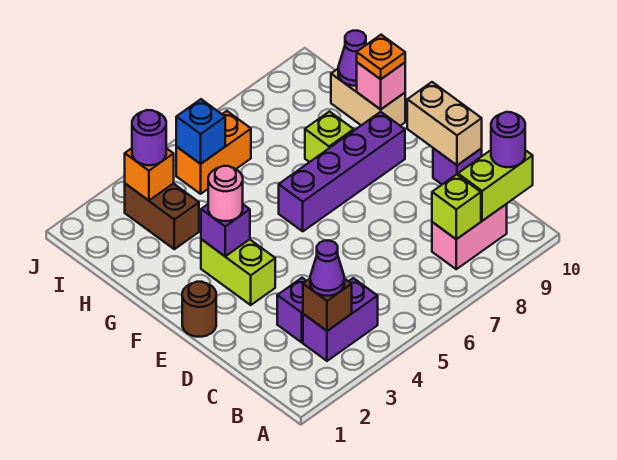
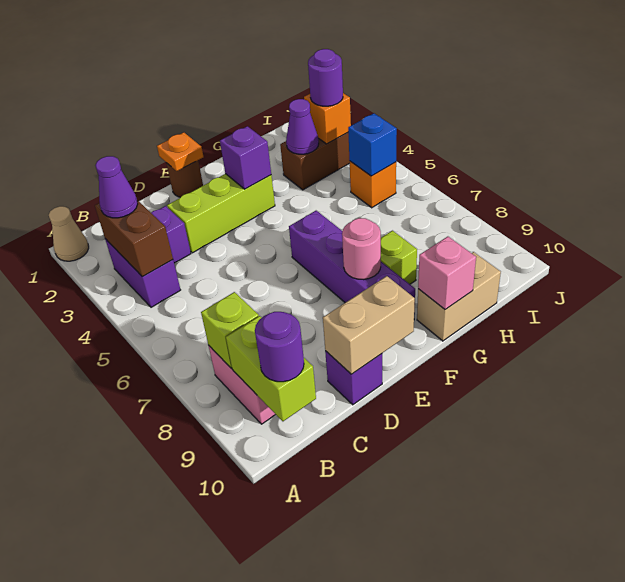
none -> tan cone A1 level 1
brown brick B3 level 2 -> brown brick B3:B4 level 2
lime brick E3:F3 level 1 -> lime brick D3:F3 level 1
pink round brick F3 level 3 -> pink round brick F8 level 2
orange plate G10 level 3 -> orange plate E1 level 2
purple cone H10 level 2 -> purple cone H3 level 2
orange brick I5:I6 level 1 -> orange brick I5 level 1

